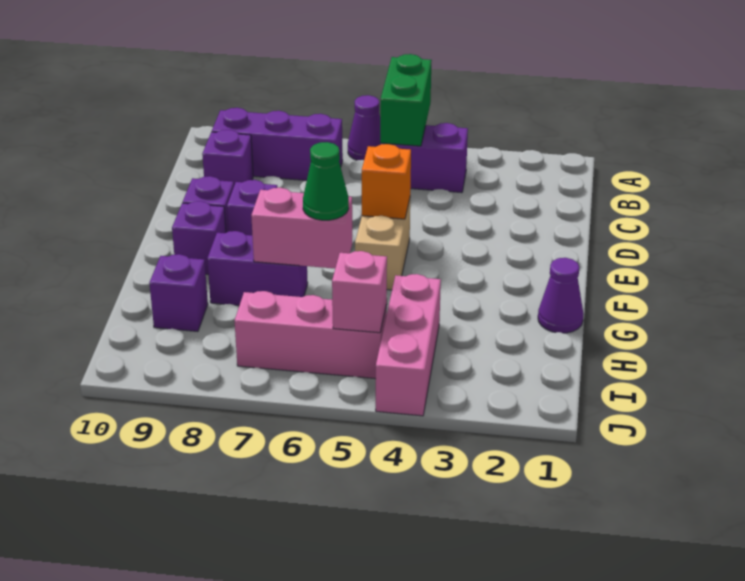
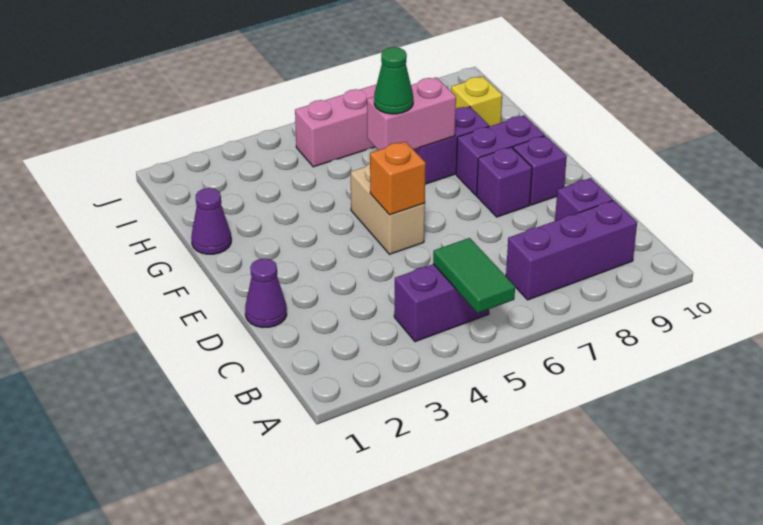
green brick A5:B5 level 2 -> green tile A5:B5 level 2
purple cone A6 level 1 -> purple cone D1 level 1
purple brick F9 level 1 -> purple brick F8:F9 level 1
pink brick H4:J4 level 1 -> none
purple brick H9 level 1 -> yellow brick H9 level 1
pink brick I5 level 2 -> none

